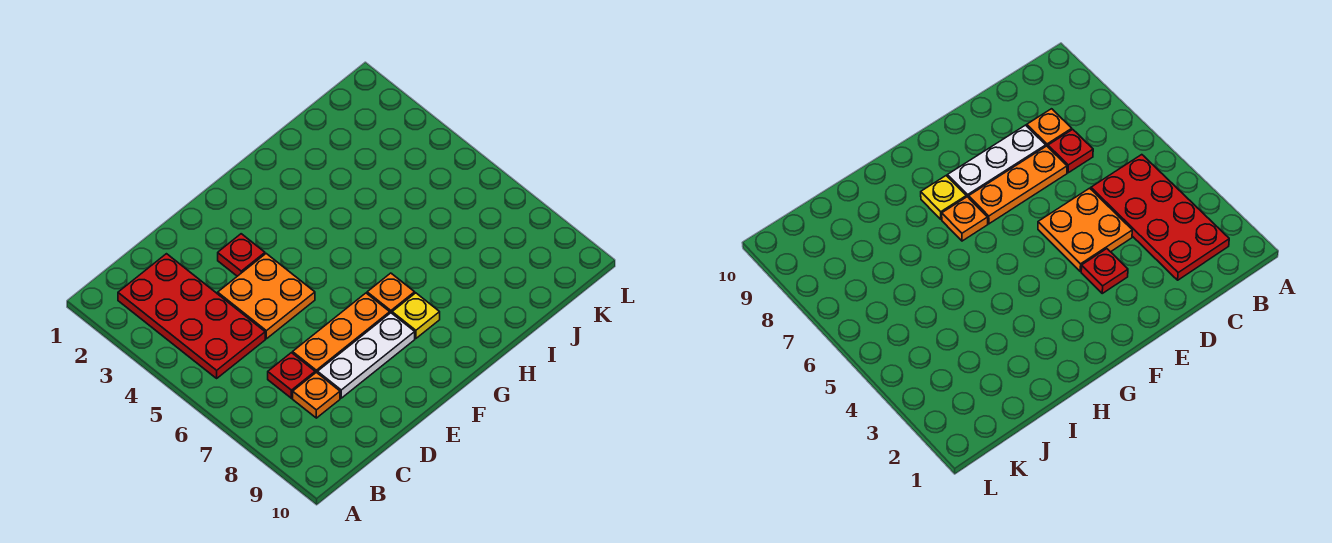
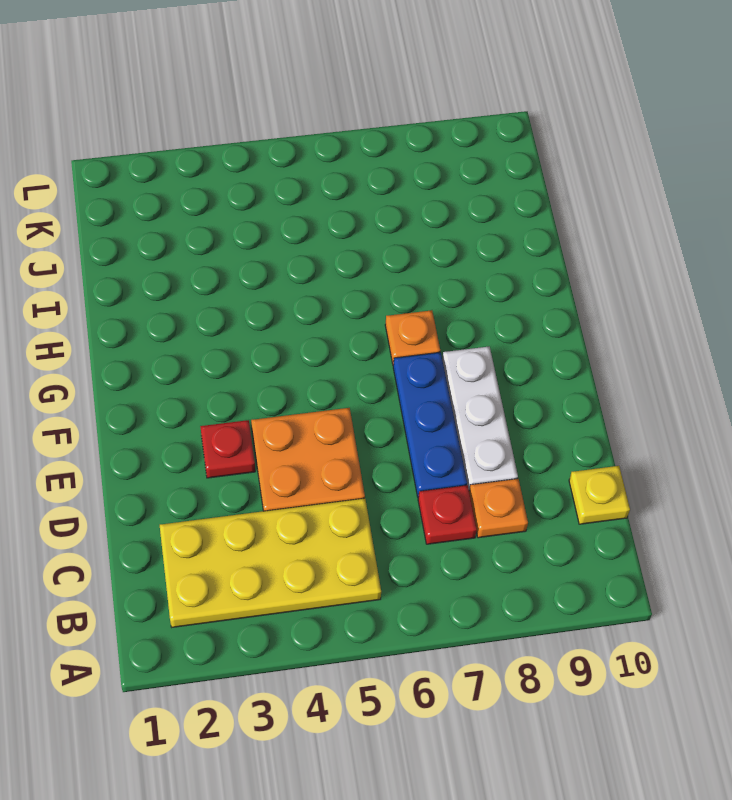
red plate B2:C5 level 1 -> yellow plate B2:C5 level 1
orange plate D7:F7 level 1 -> blue plate D7:F7 level 1
yellow plate G8 level 1 -> yellow plate C10 level 1

